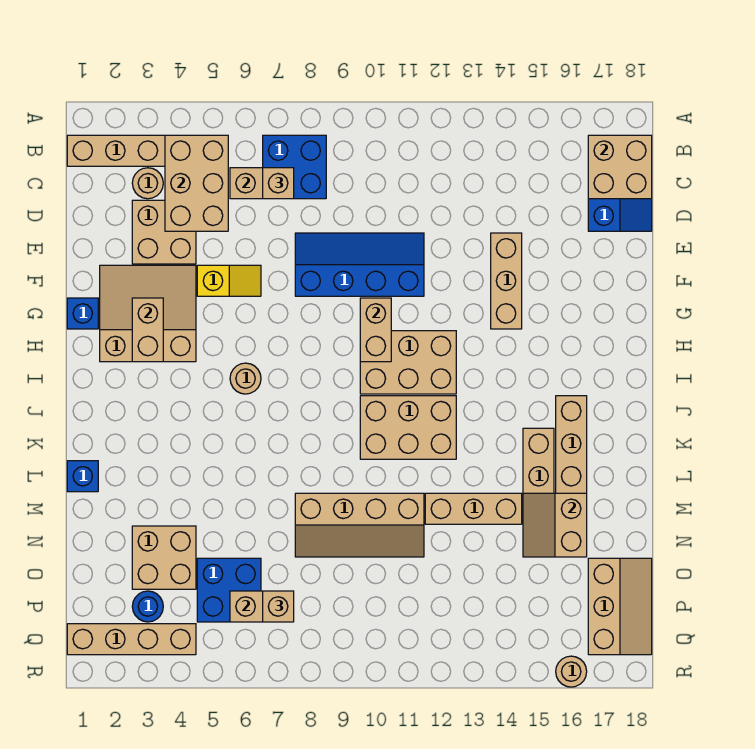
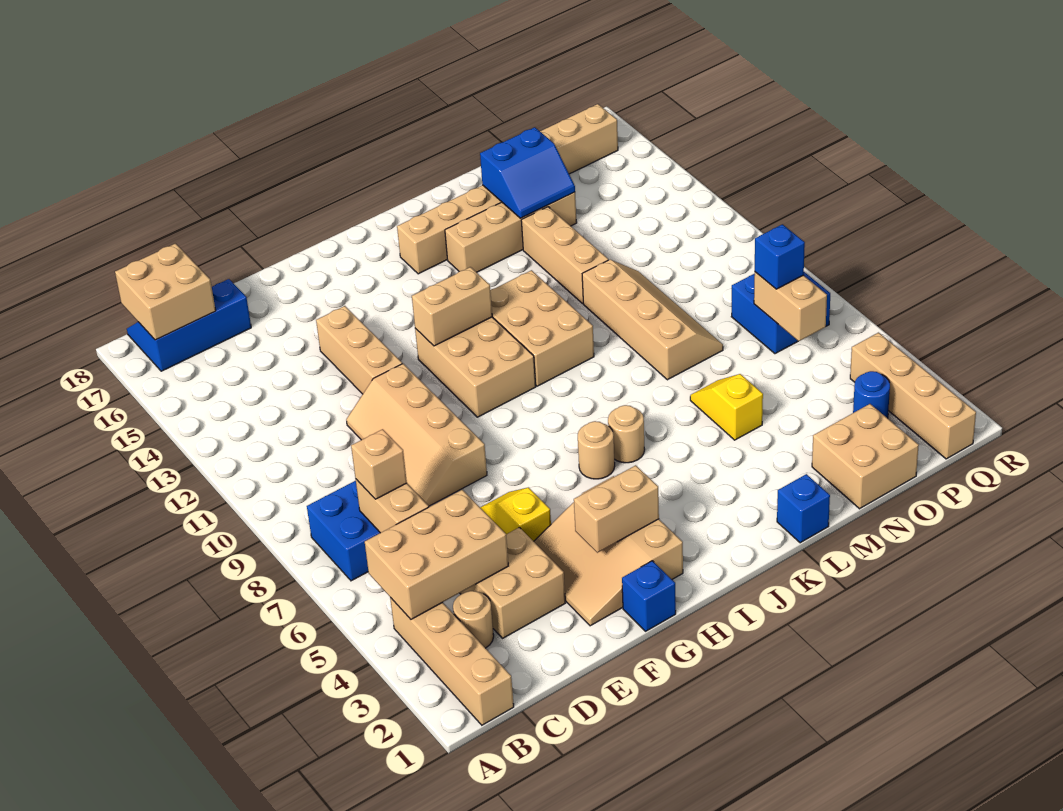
blue slope E8:F11 level 1 top F -> tan slope E8:F11 level 1 top F
tan brick E14:G14 level 1 -> tan brick F12:F14 level 1
tan brick G10:H10 level 2 -> tan brick H12:I12 level 2
none -> yellow slope M5:M6 level 1 top 5
tan slope M15:N16 level 2 top 16 -> blue slope M15:N16 level 2 top 16
tan brick N3:O4 level 1 -> tan brick N1:O2 level 1
blue brick O5:P6 level 1 -> blue brick P7:Q8 level 1
tan brick P7 level 3 -> blue brick P7 level 3
tan round brick R16 level 1 -> tan round brick J6 level 1

